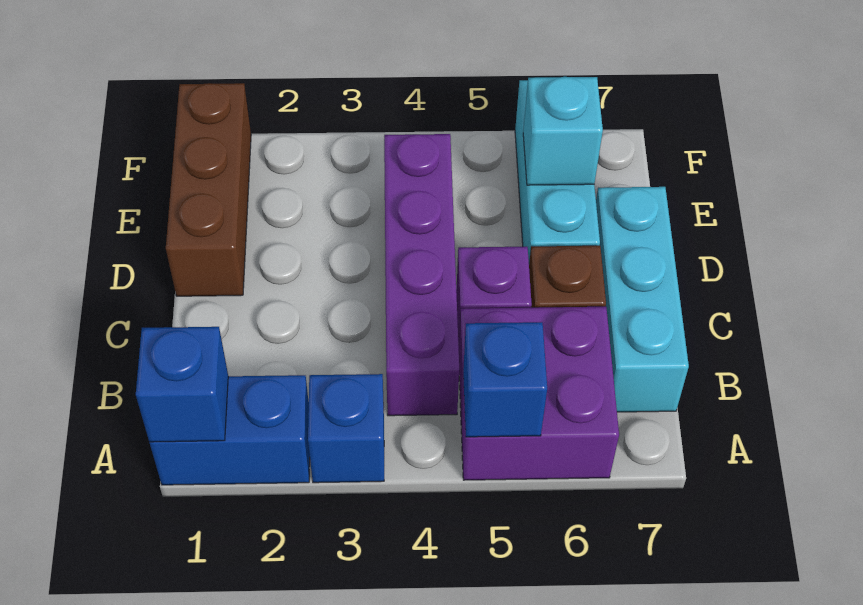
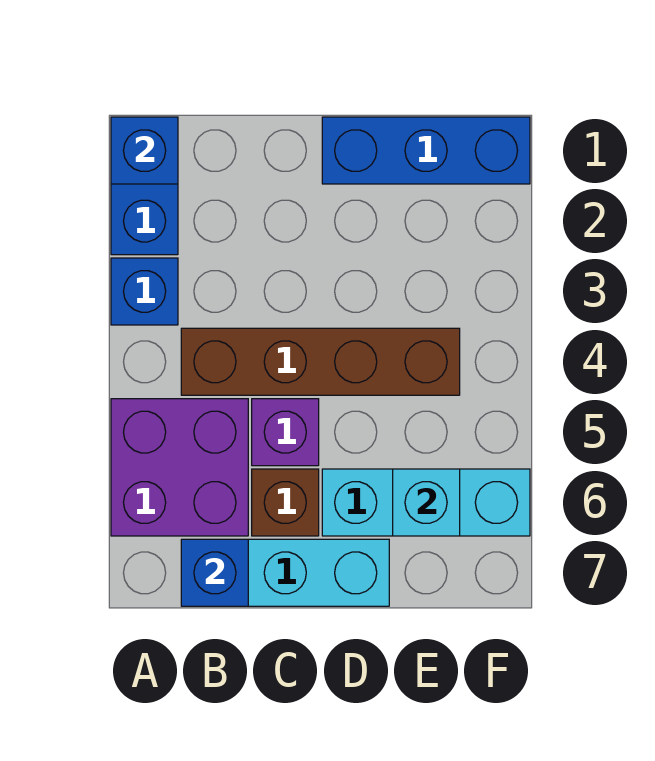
blue brick A5 level 2 -> blue brick B7 level 2
purple brick B4:E4 level 1 -> brown brick B4:E4 level 1
brown brick D1:F1 level 1 -> blue brick D1:F1 level 1

